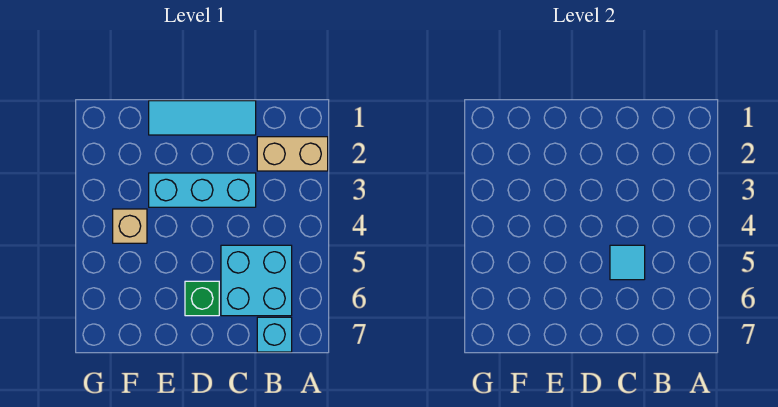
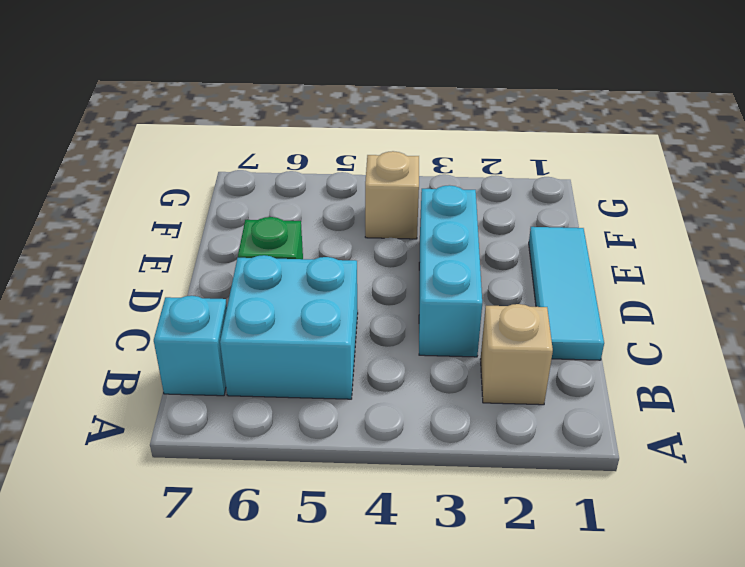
tan brick A2:B2 level 1 -> tan brick B2 level 1
cyan tile C5 level 2 -> none

